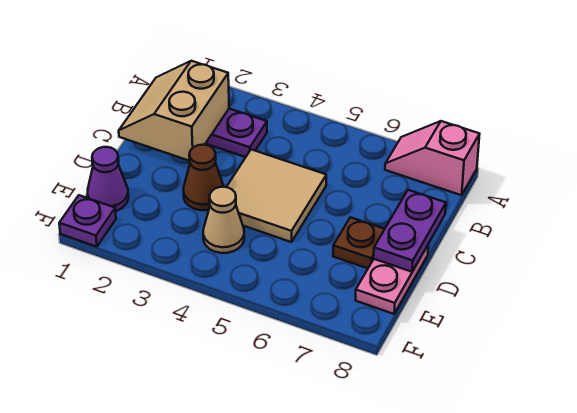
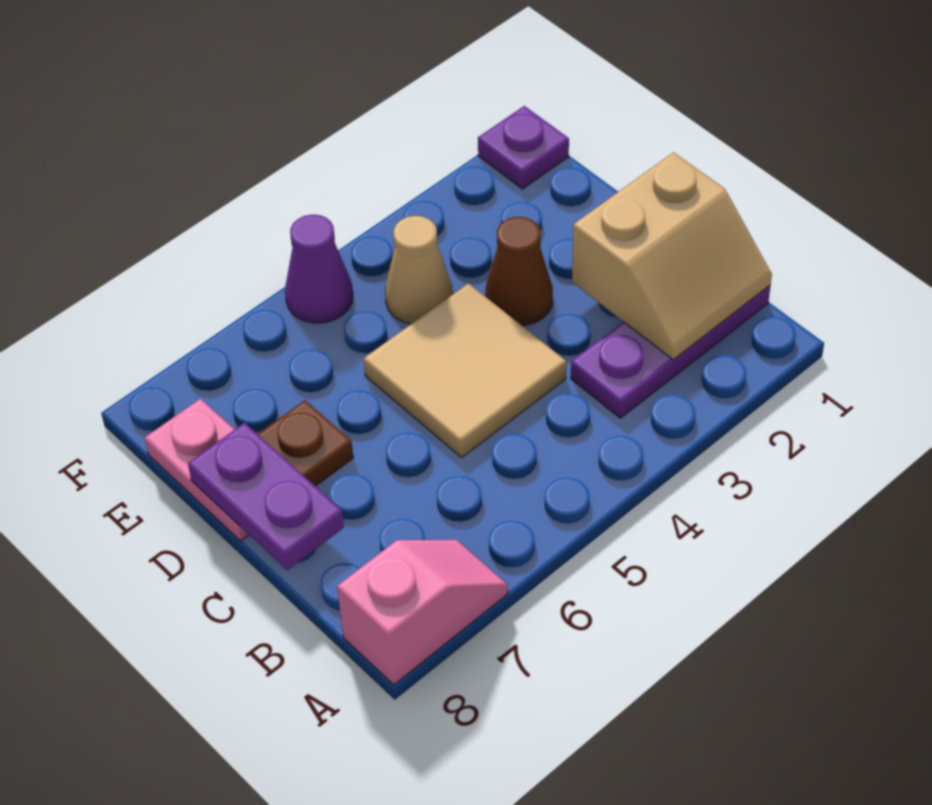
tan slope B1:C2 level 2 top 2 -> tan slope B1:C2 level 2 top C
purple cone E1 level 1 -> purple cone F5 level 1

